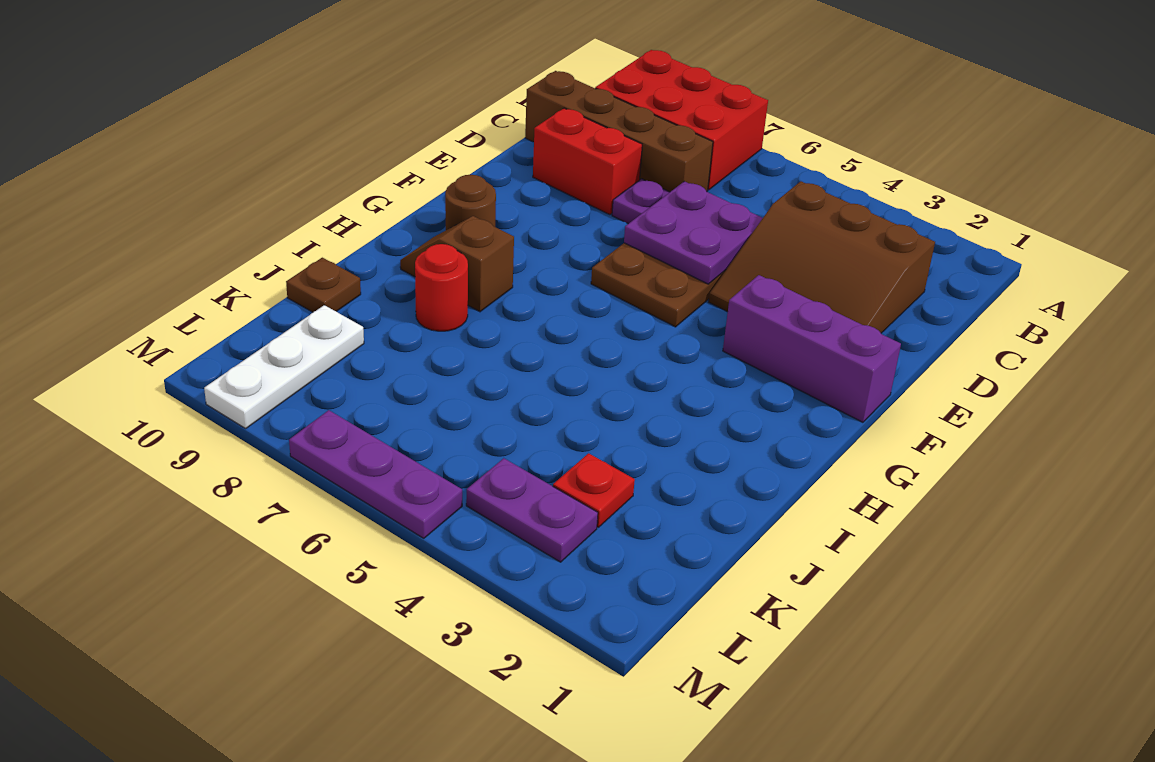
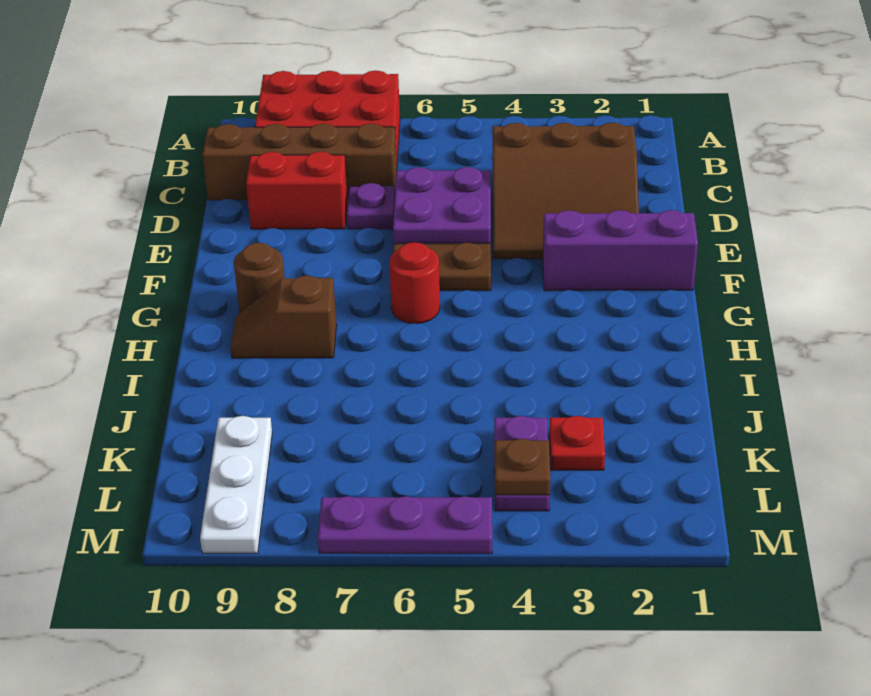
red round brick I8 level 1 -> red round brick G6 level 1
brown plate J10 level 1 -> brown plate L4 level 2
purple plate L3:L4 level 1 -> purple plate K4:L4 level 1

